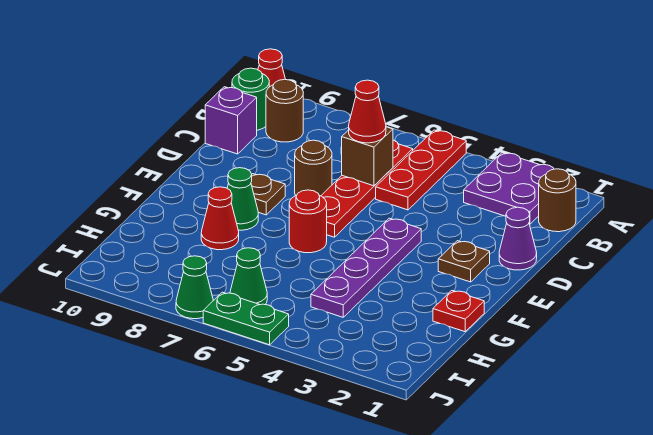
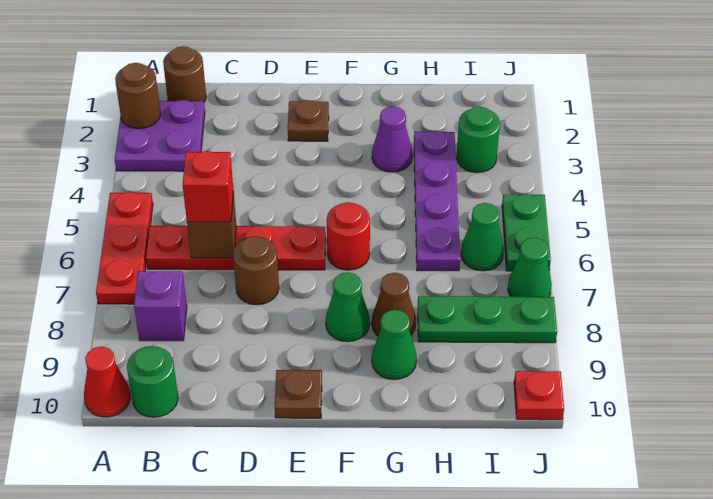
red plate A5:C5 level 1 -> red plate A5:A7 level 1
brown round brick B9 level 1 -> brown round brick A2 level 2
red cone C6 level 3 -> red brick C6 level 3
purple brick C10 level 1 -> purple brick B8 level 1
purple cone D1 level 1 -> purple cone G3 level 1
purple plate E4:H4 level 1 -> purple plate H3:H6 level 1
brown plate E8 level 1 -> brown plate E10 level 1
red plate G1 level 1 -> red plate J10 level 1
red cone G8 level 1 -> brown cone G8 level 1
none -> green cone G9 level 1
none -> green plate H8:J8 level 1
none -> green round brick I3 level 1

